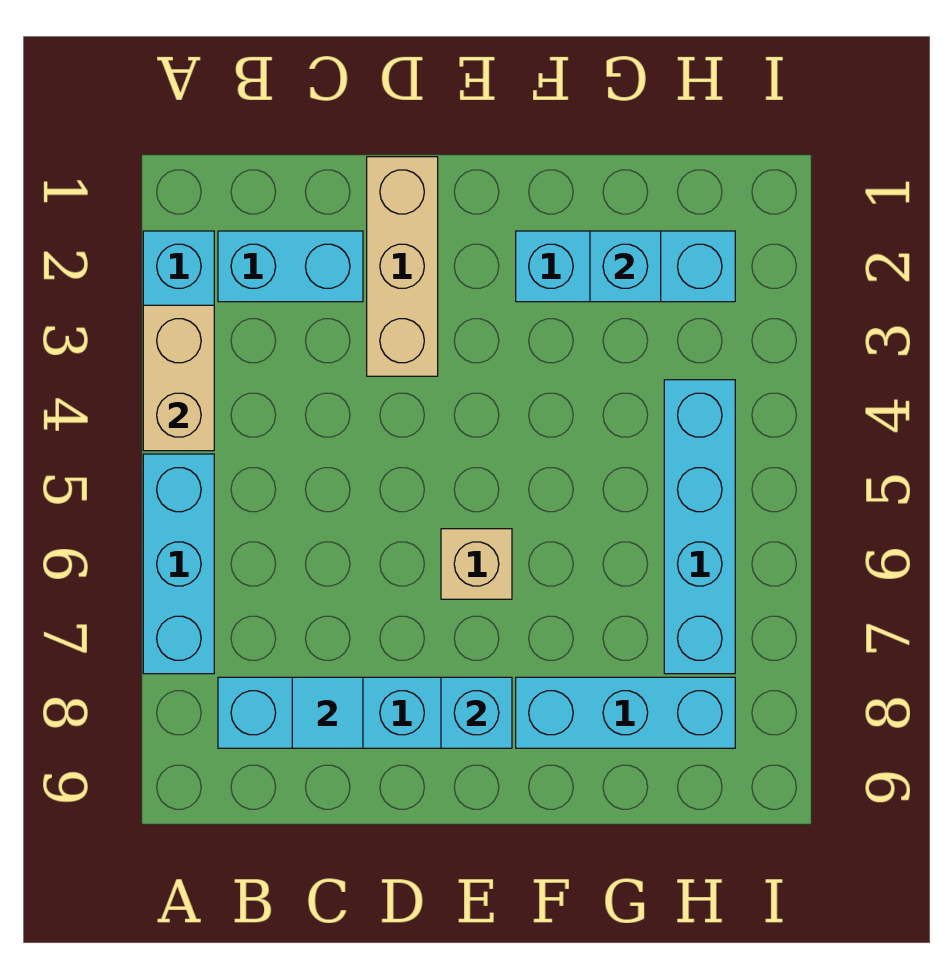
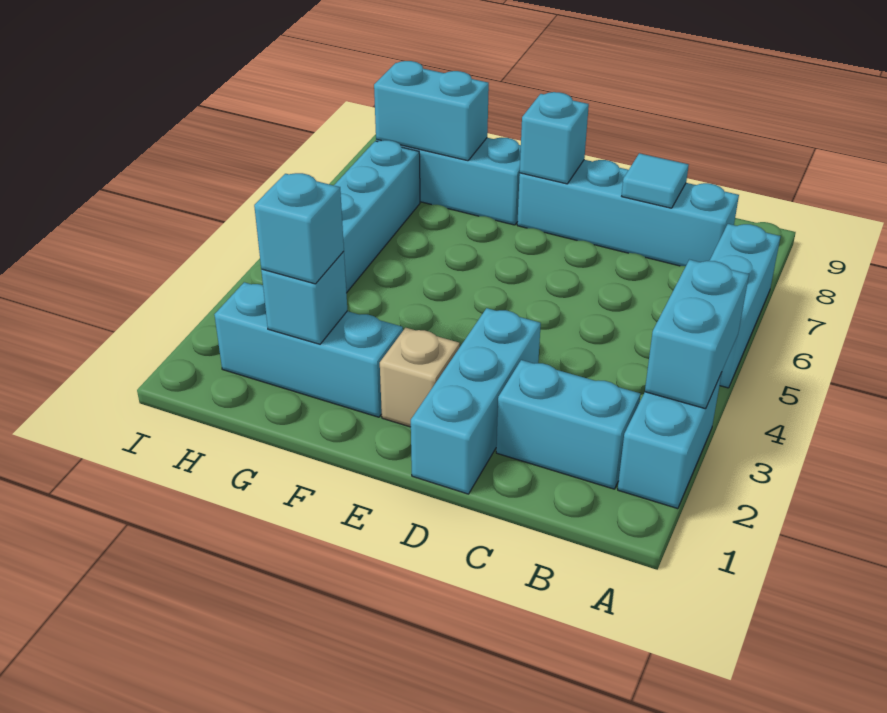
tan brick A3:A4 level 2 -> cyan brick A3:A4 level 2
tan brick D1:D3 level 1 -> cyan brick D1:D3 level 1
tan brick E6 level 1 -> tan brick E2 level 1
none -> cyan brick G2 level 3
none -> cyan brick G8:H8 level 2

